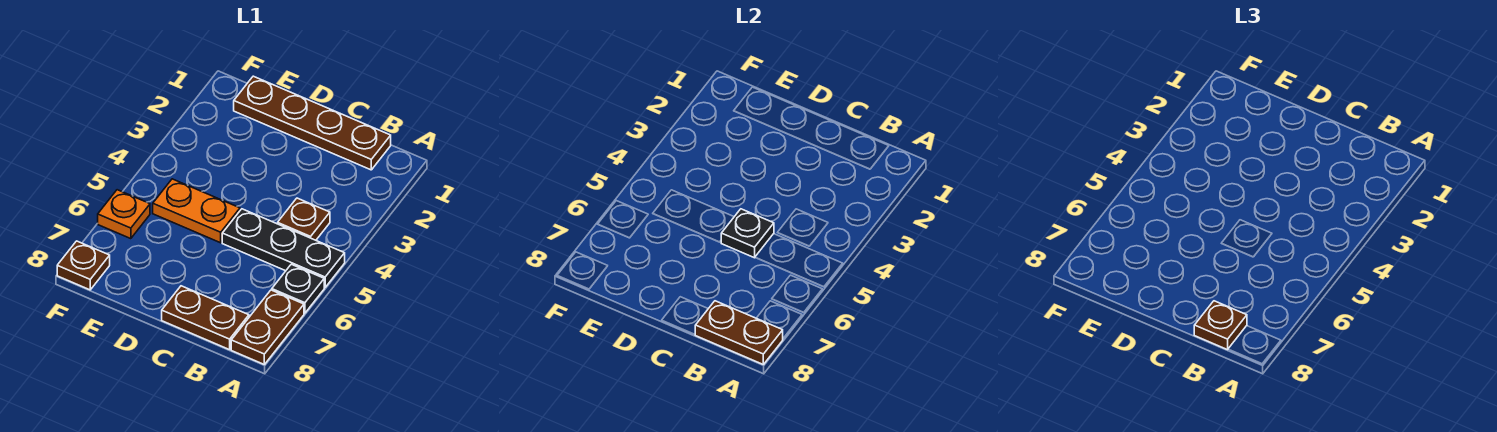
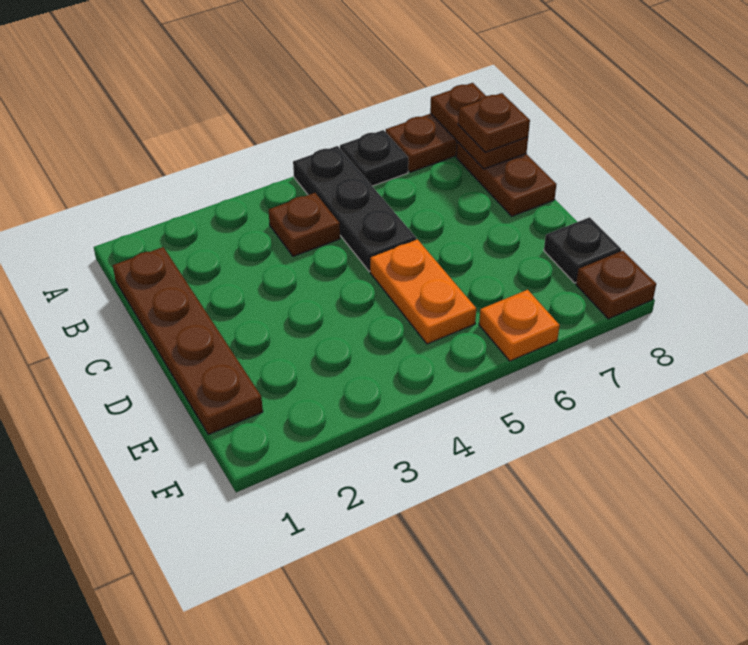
black plate C5 level 2 -> black plate E8 level 1

